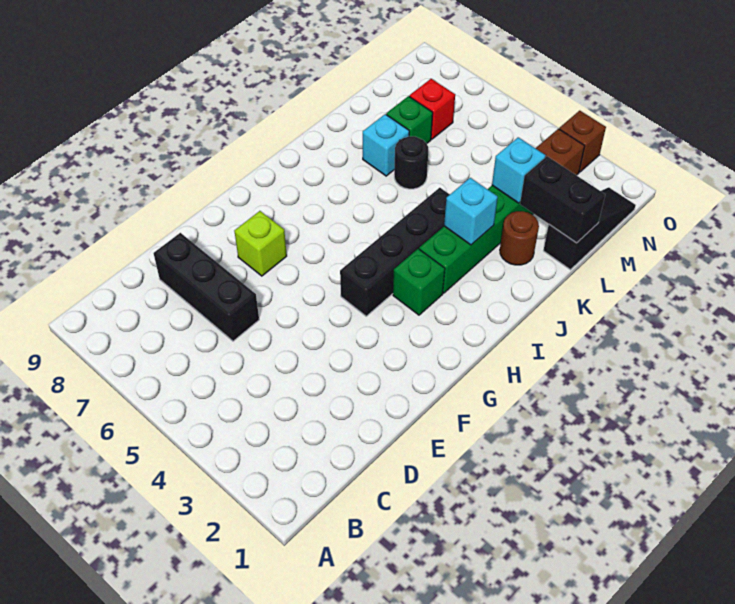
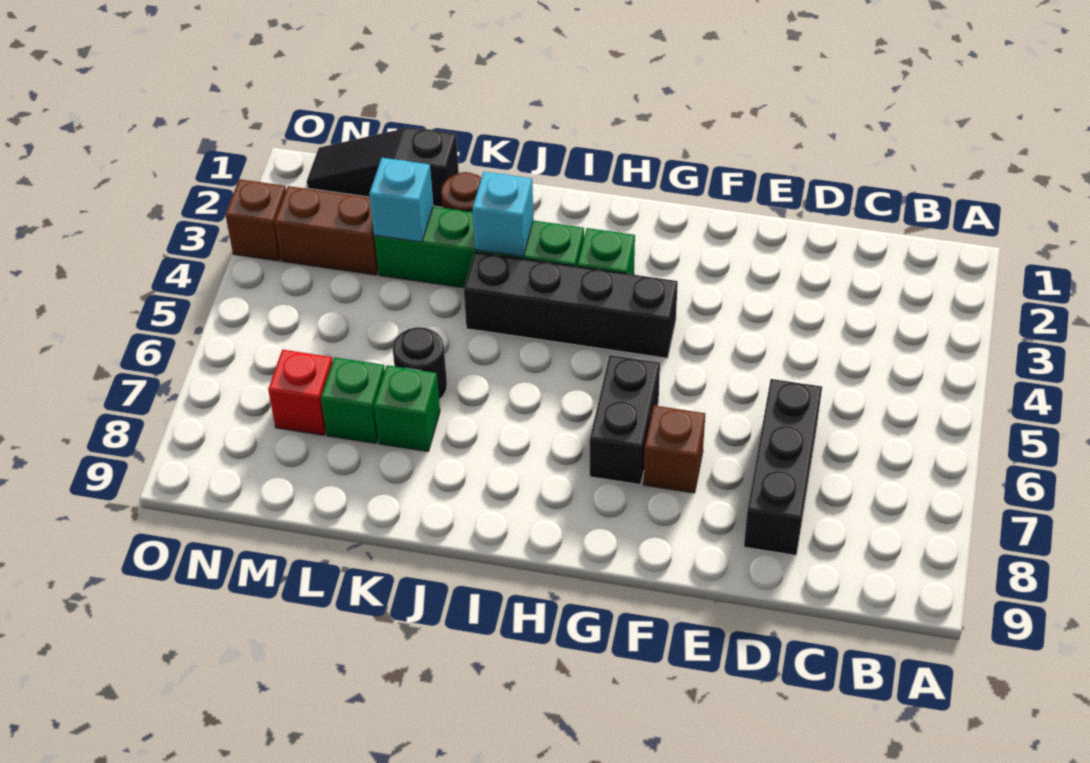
lime brick F7 level 1 -> brown brick F7 level 1
cyan brick K7 level 1 -> green brick K7 level 1
black brick L1:L2 level 2 -> black brick G6:G7 level 1

